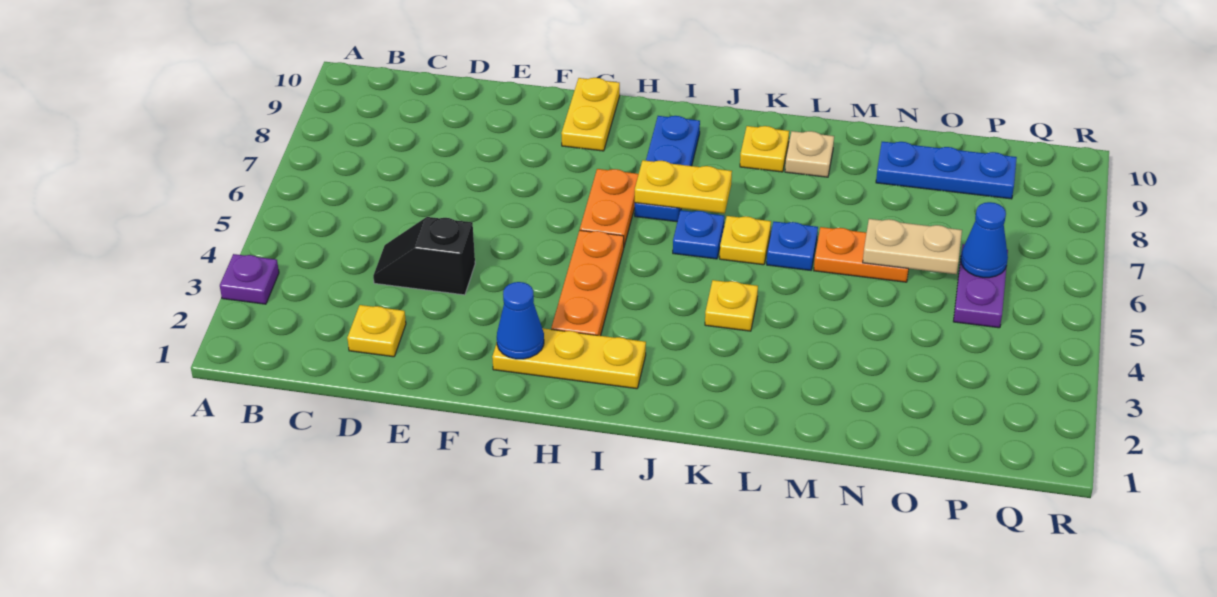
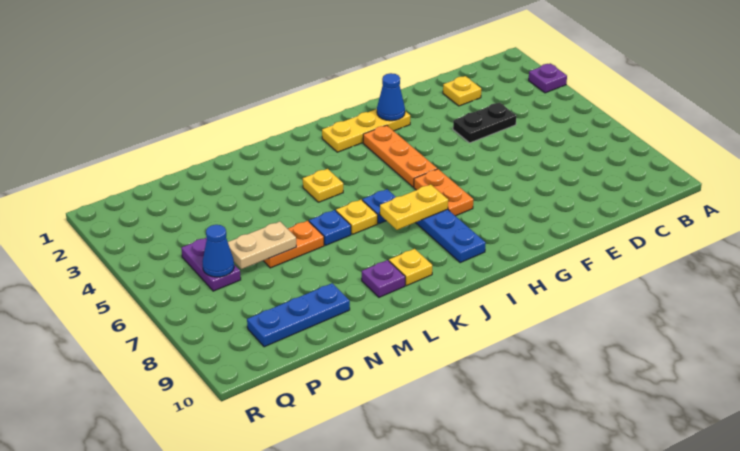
black slope D4:E4 level 1 top E -> black plate D4:E4 level 1
yellow plate G9:G10 level 1 -> none
tan plate L9 level 1 -> purple plate L9 level 1

